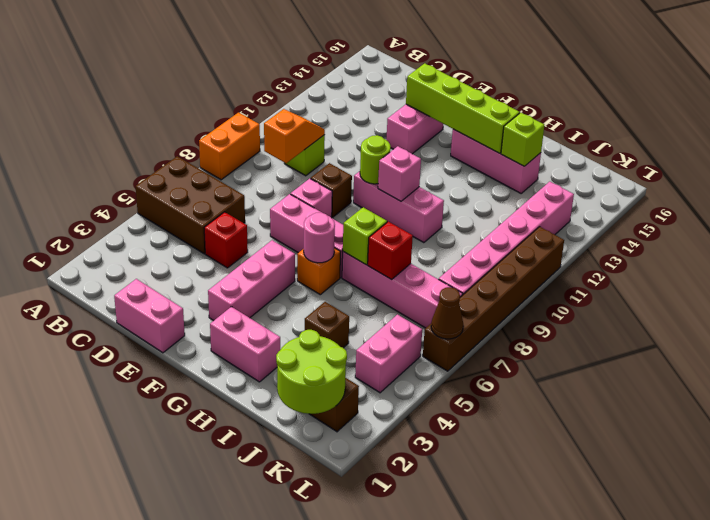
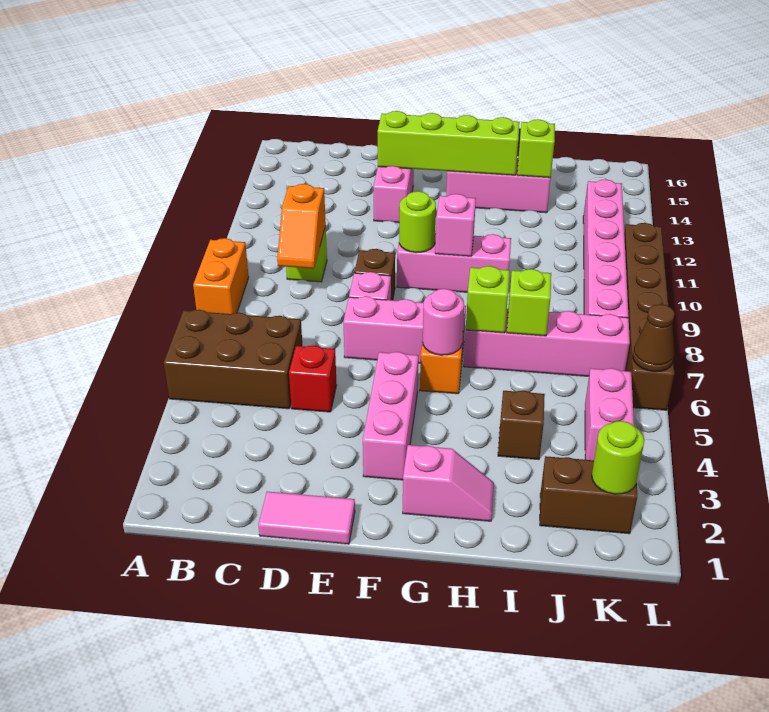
orange slope C9:C10 level 2 top 9 -> orange slope C9:C10 level 2 top 10
pink brick D1:E1 level 1 -> pink tile D1:E1 level 1
pink brick G2:H2 level 1 -> pink slope G2:H2 level 1 top G
red brick I7 level 2 -> lime brick I7 level 2
lime round brick J1:K2 level 2 -> lime round brick K2 level 2

